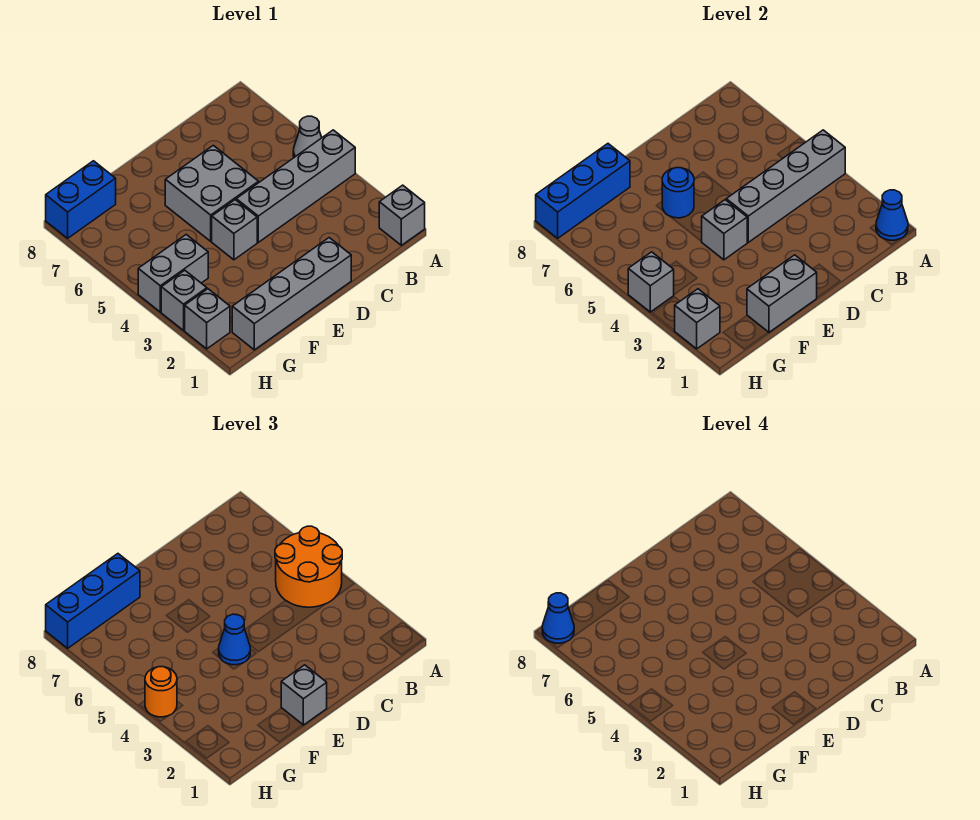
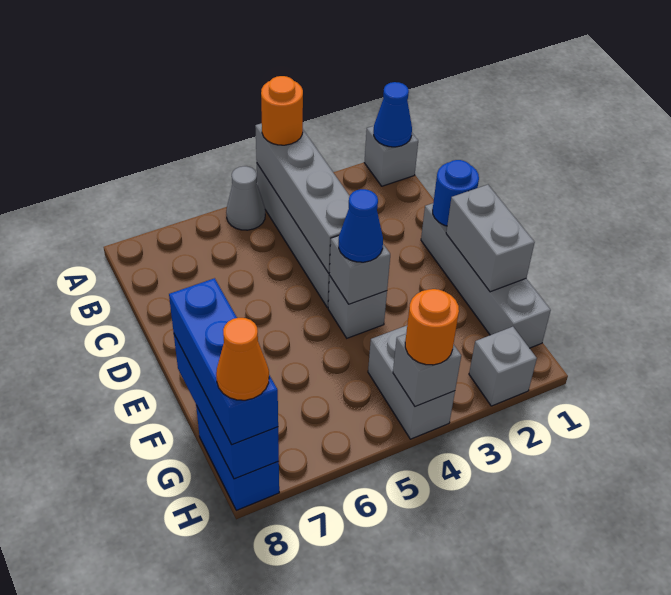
orange round brick A4:B5 level 3 -> orange round brick A4 level 3
grey brick D5:E6 level 1 -> none
grey brick E1 level 3 -> none
blue round brick E6 level 2 -> blue round brick D1 level 2
grey brick H2 level 2 -> none
grey brick H3 level 1 -> none
blue cone H8 level 4 -> orange cone H8 level 4

